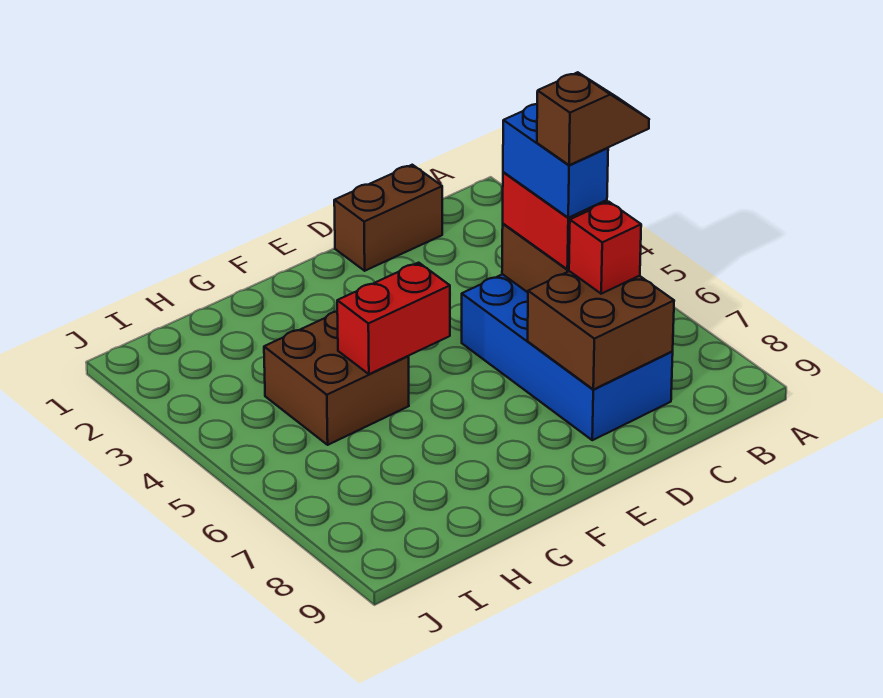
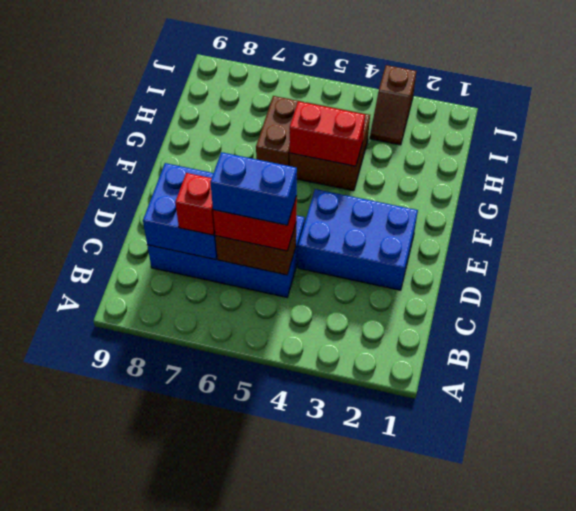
brown slope B6:C6 level 5 top C -> brown slope I3:J3 level 1 top J
brown brick C1:D1 level 1 -> brown brick G6:H6 level 1
brown brick C7:D8 level 2 -> blue brick C7:D8 level 2
none -> blue brick D2:E4 level 1
red brick F5:G5 level 2 -> red brick G4:G5 level 2

